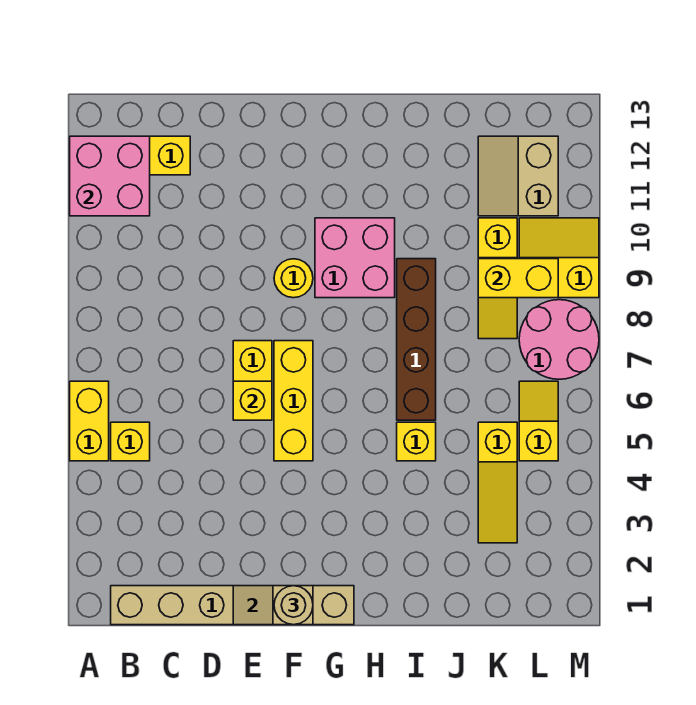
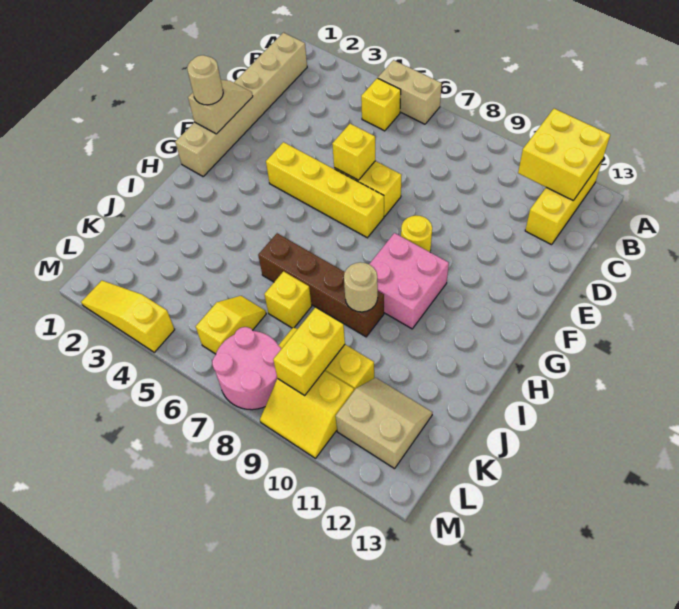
yellow brick A5:A6 level 1 -> tan brick A5:A6 level 1
pink brick A11:B12 level 2 -> yellow brick A11:B12 level 2
yellow brick F5:F7 level 1 -> yellow brick F4:F7 level 1
yellow brick I5 level 1 -> yellow brick J7 level 1
none -> tan round brick I9 level 2
yellow slope K3:K5 level 1 top 5 -> yellow slope M2:M4 level 1 top 4
yellow slope L5:L6 level 1 top 5 -> yellow slope K6:L6 level 1 top L
yellow slope L9:M10 level 1 top 9 -> yellow slope L9:M10 level 1 top L

